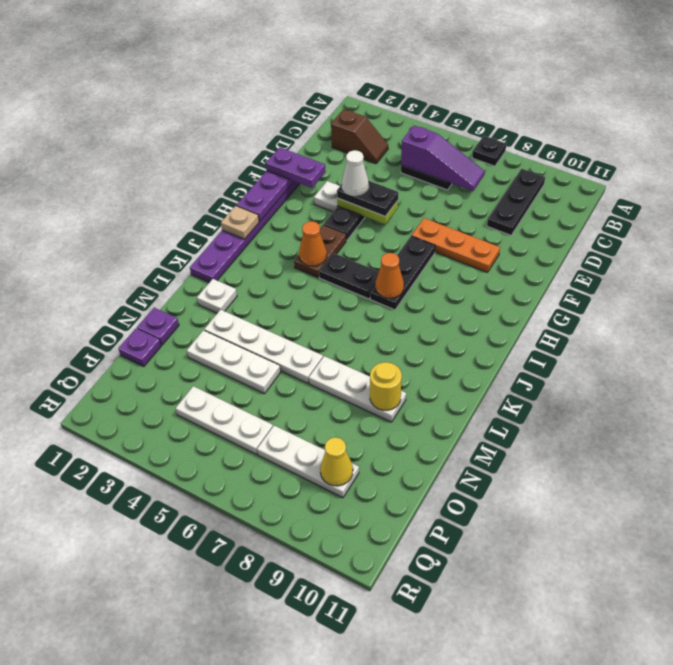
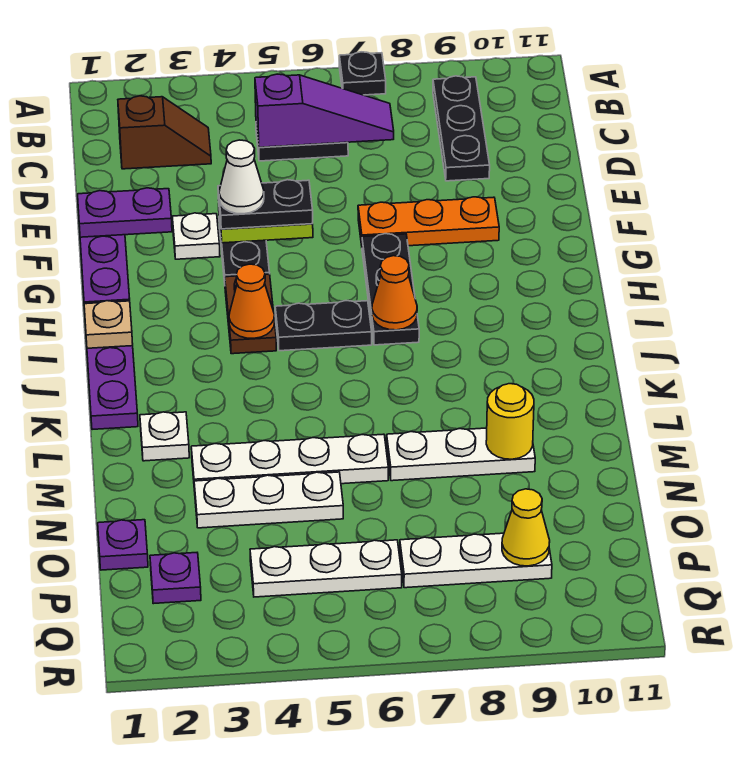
purple plate N1 level 1 -> purple plate P2 level 1

